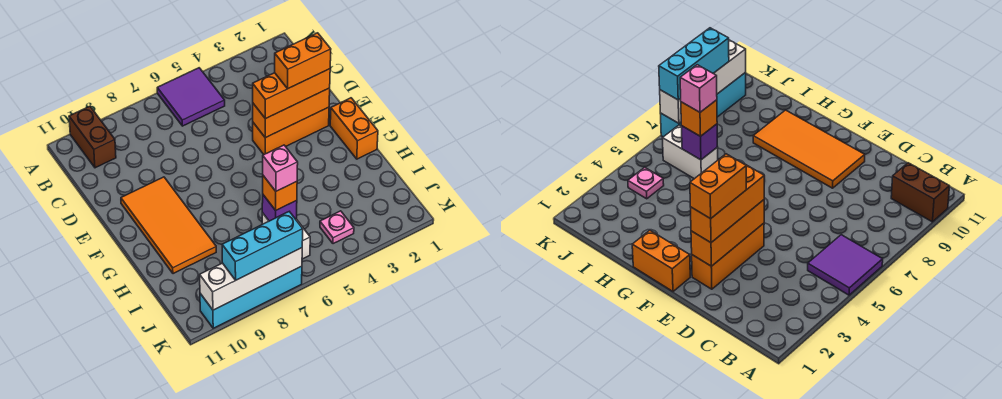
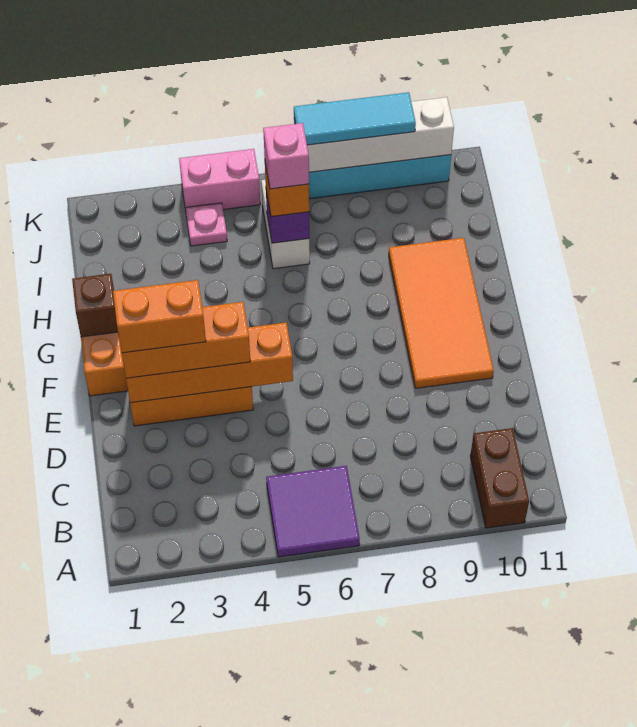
orange brick E2:E4 level 2 -> orange brick E2:E5 level 2
none -> brown brick G1 level 2
none -> pink brick K4:K5 level 1
cyan brick K7:K9 level 3 -> cyan tile K7:K9 level 3

